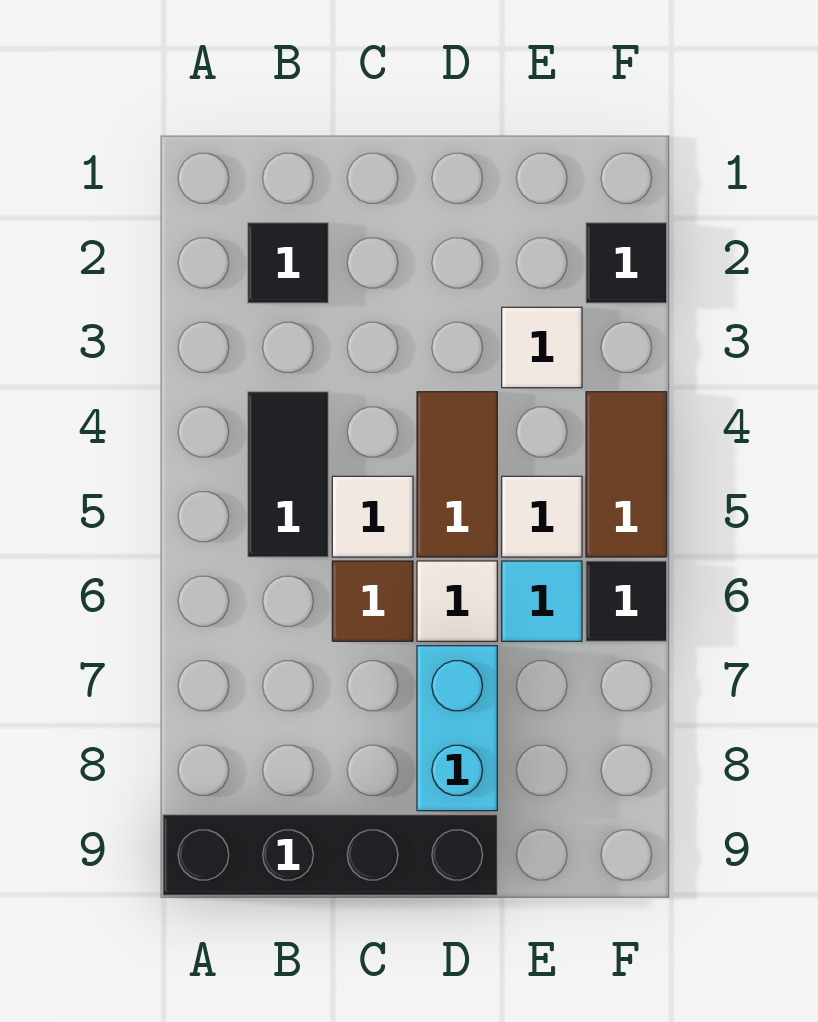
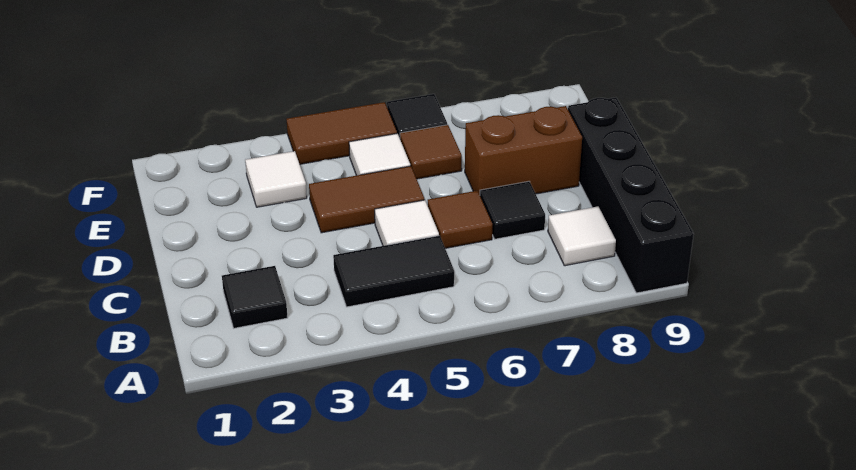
white tile D6 level 1 -> white tile B8 level 1
cyan brick D7:D8 level 1 -> brown brick D7:D8 level 1
cyan tile E6 level 1 -> brown tile E6 level 1
black tile F2 level 1 -> black tile C7 level 1

